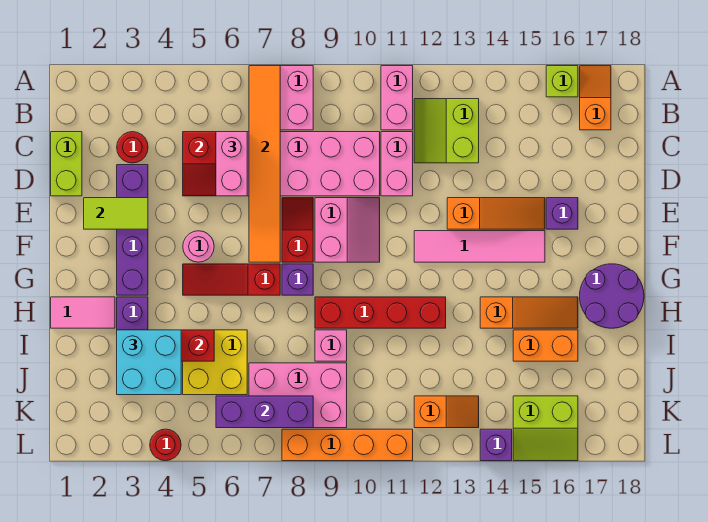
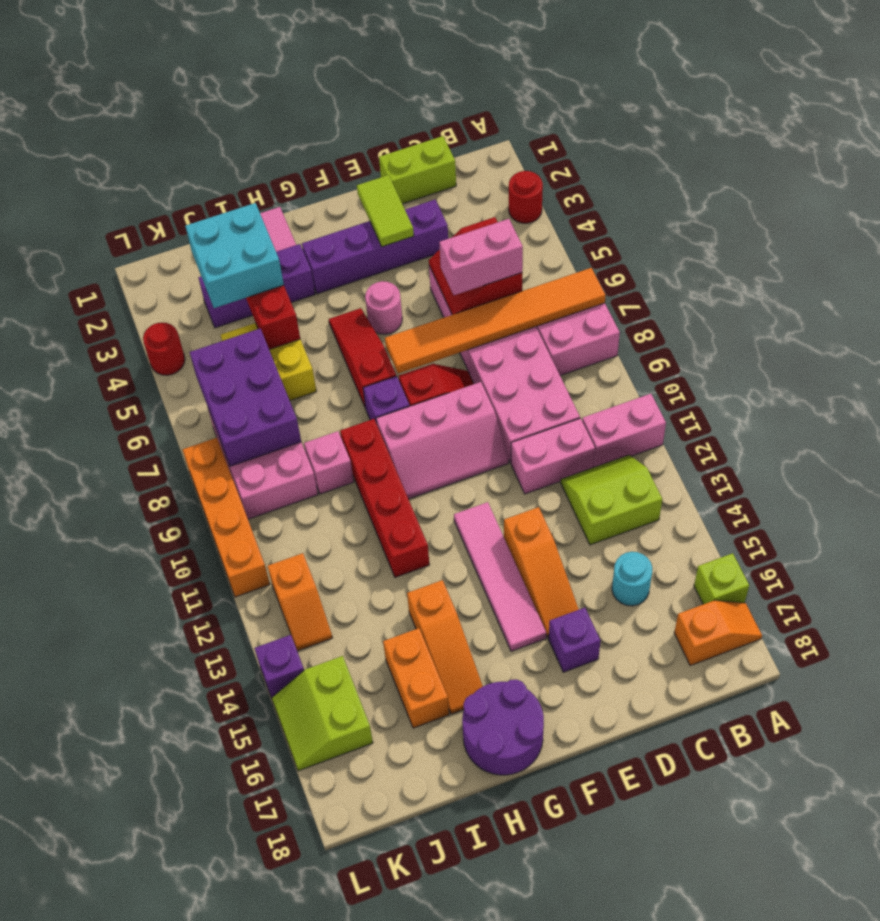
red round brick C3 level 1 -> red round brick A3 level 1
none -> cyan round brick C15 level 1
pink slope E9:F10 level 1 top 9 -> pink slope E9:G10 level 1 top 9
purple brick K6:K8 level 2 -> purple brick J6:K8 level 2

